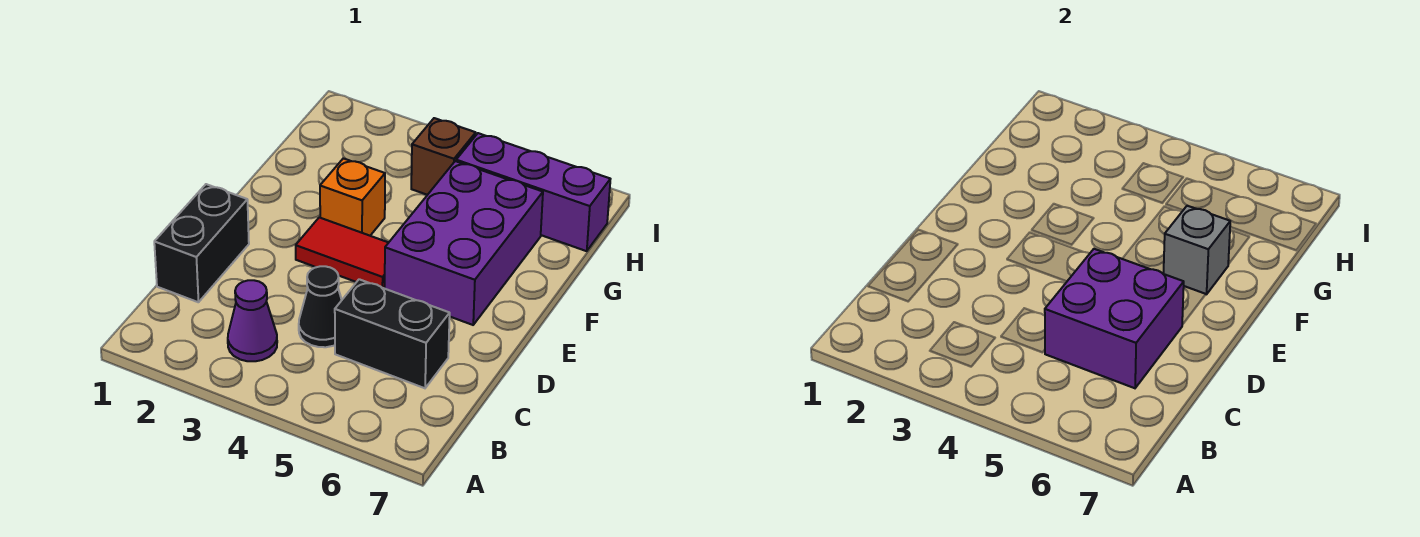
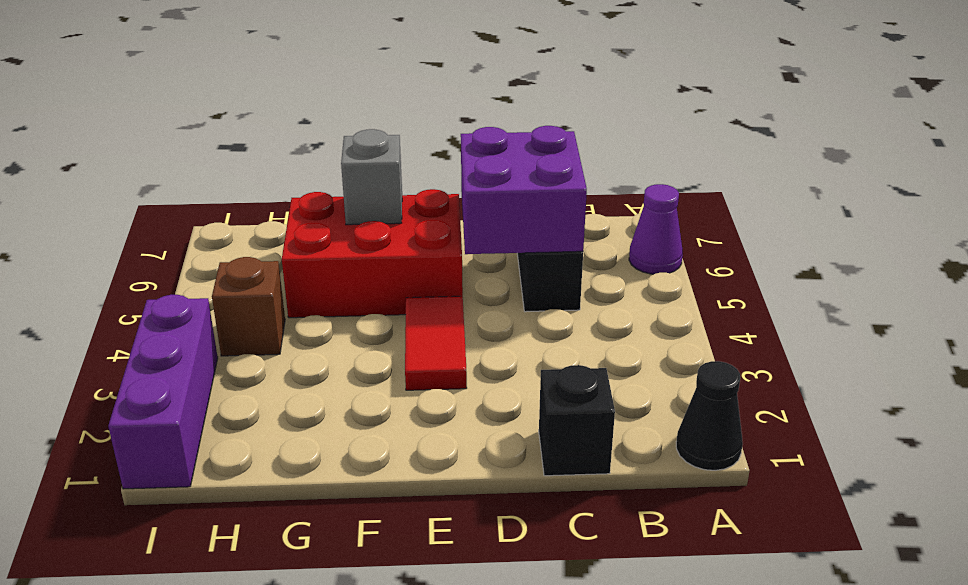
purple cone B3 level 1 -> purple cone A6 level 1
black brick C1:D1 level 1 -> black brick C1 level 1
black cone C4 level 1 -> black cone A1 level 1
purple brick E5:G6 level 1 -> red brick E5:G6 level 1
orange brick F3 level 1 -> none
purple brick H5:H7 level 1 -> purple brick I1:I3 level 1

